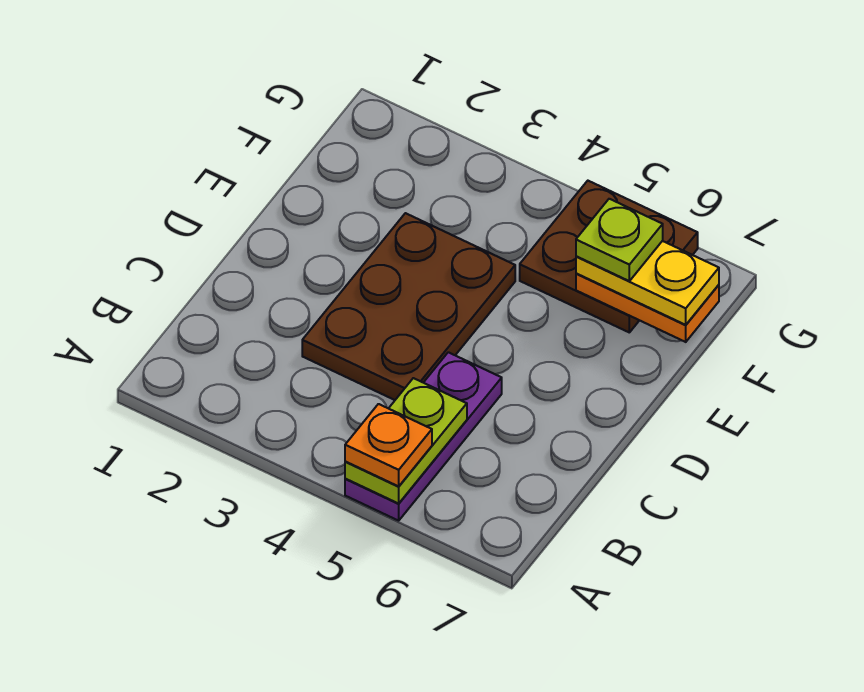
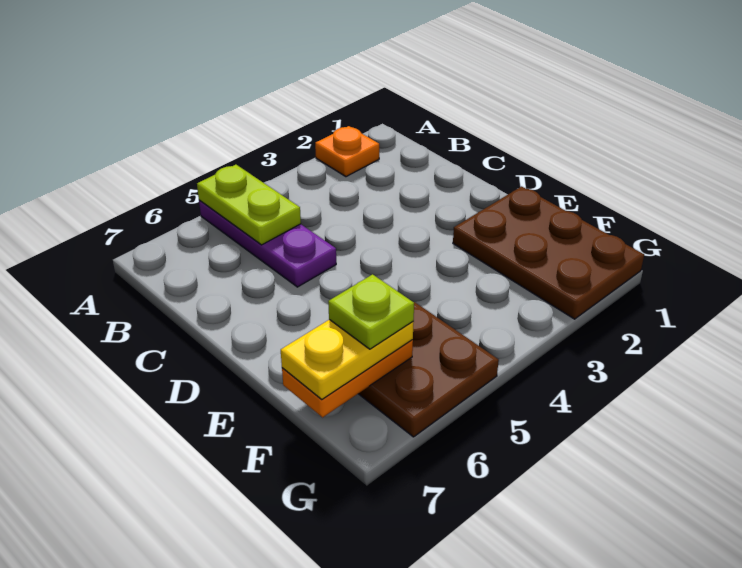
orange plate A5 level 3 -> orange plate A2 level 1
brown plate C3:E4 level 1 -> brown plate E1:G2 level 1

